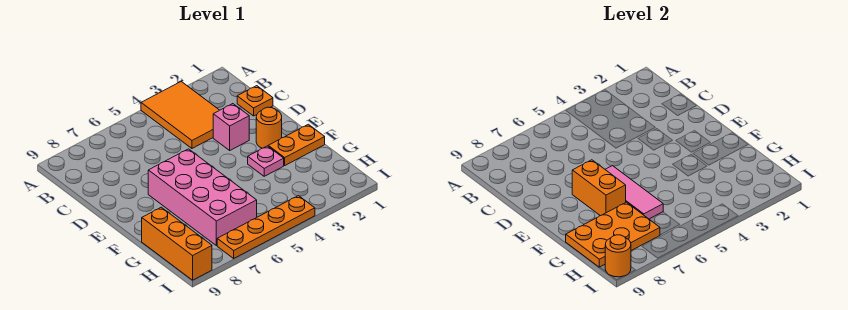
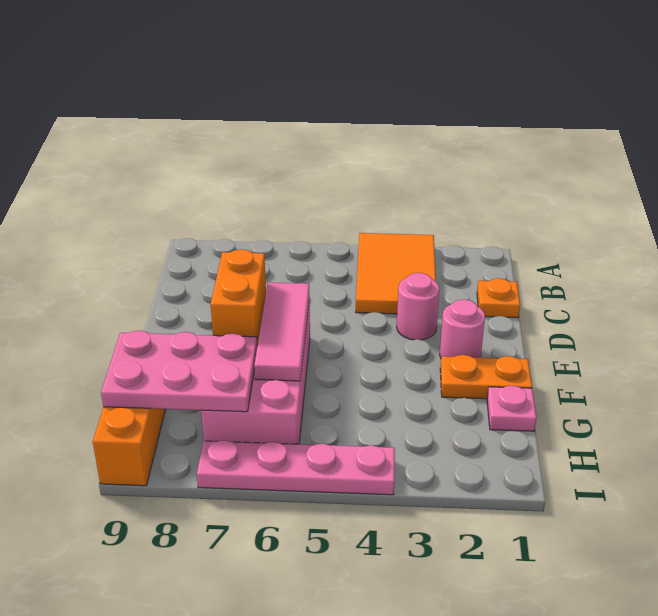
pink brick D3 level 1 -> pink round brick D3 level 1
orange round brick E2 level 1 -> pink round brick E2 level 1
pink plate F3 level 1 -> pink plate G1 level 1
orange plate G7:H9 level 2 -> pink plate G7:H9 level 2
orange plate I4:I7 level 1 -> pink plate I4:I7 level 1
orange round brick I9 level 2 -> none

